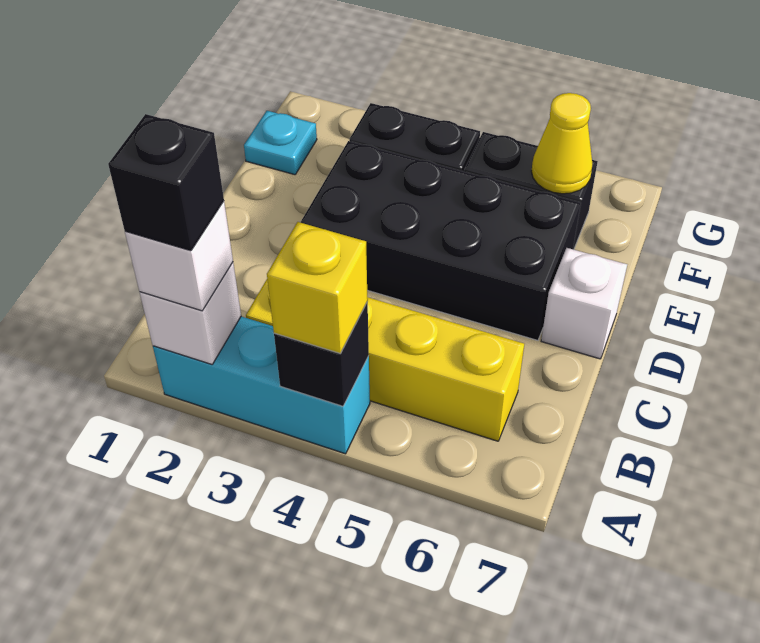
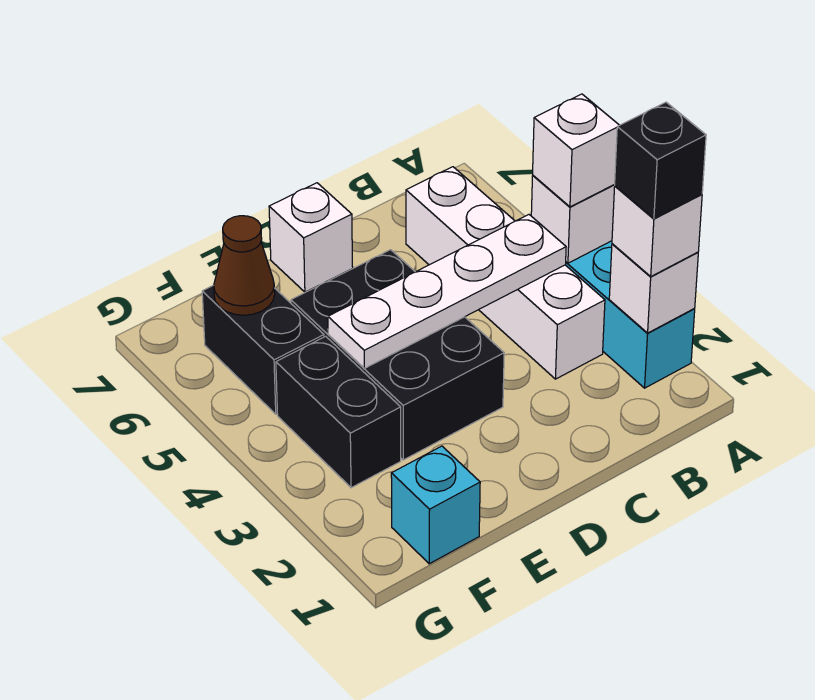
black brick A4 level 2 -> white brick A4 level 2
yellow brick A4 level 3 -> white brick A4 level 3
yellow brick B3:B6 level 1 -> white brick B3:B6 level 1
none -> white plate B4:E4 level 2
black brick D3:E6 level 1 -> black brick D3:E5 level 1
cyan plate F1 level 1 -> cyan brick F1 level 1
yellow cone F6 level 2 -> brown cone F6 level 2

